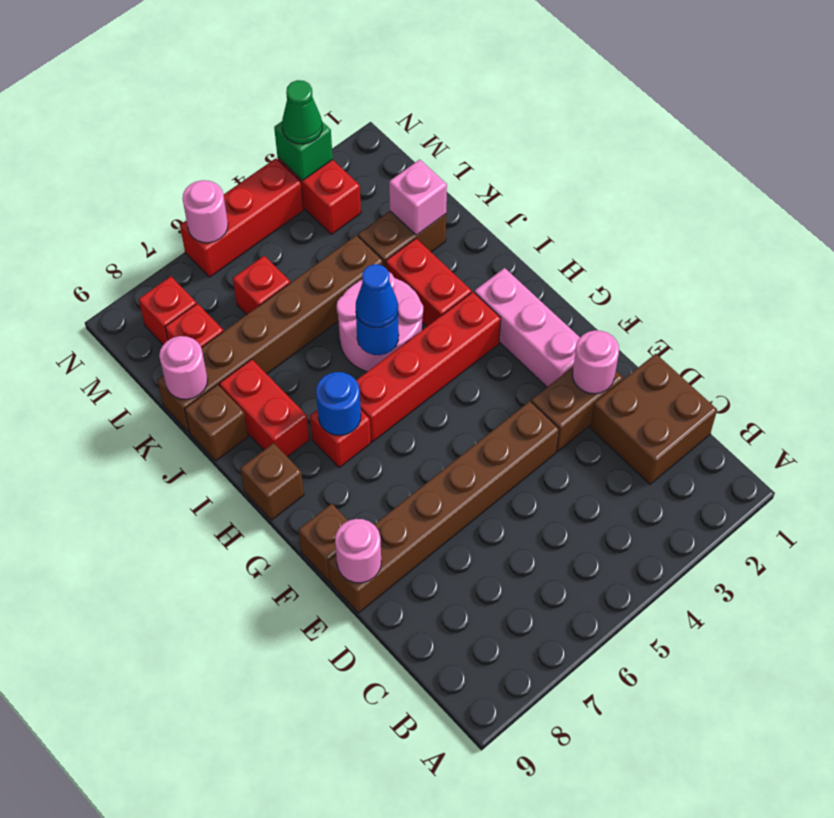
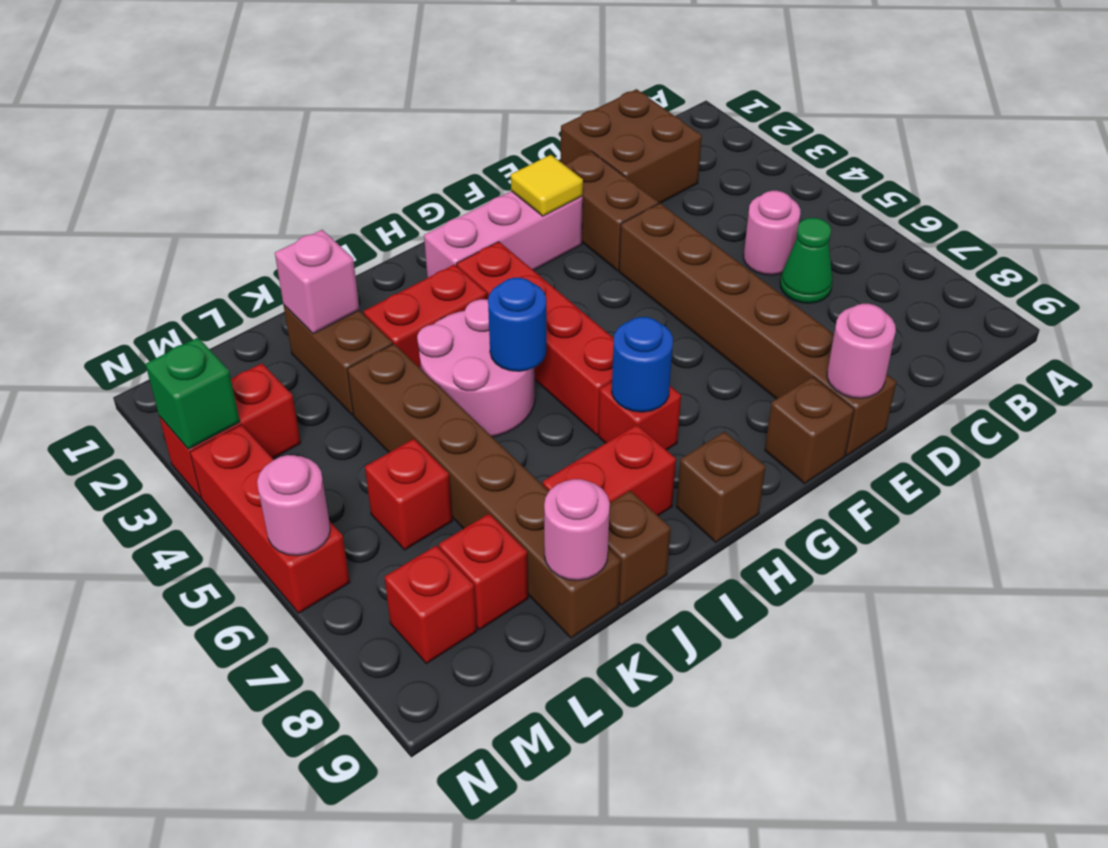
pink round brick E2 level 2 -> pink round brick C5 level 1
none -> yellow tile F2 level 2
blue cone I5 level 3 -> none
green cone N3 level 3 -> green cone C6 level 1

